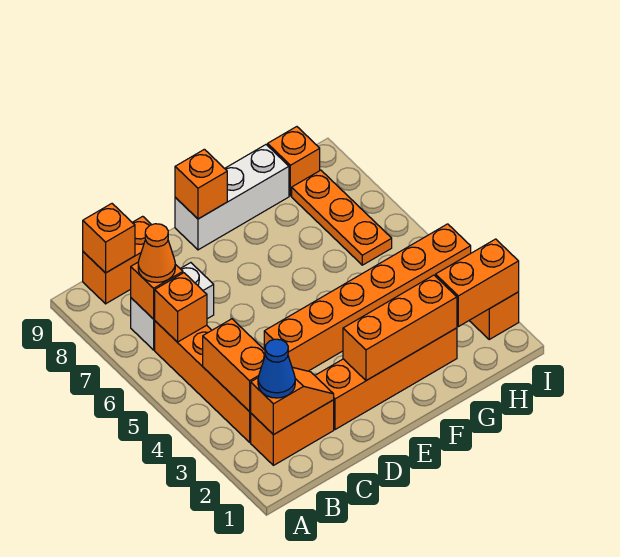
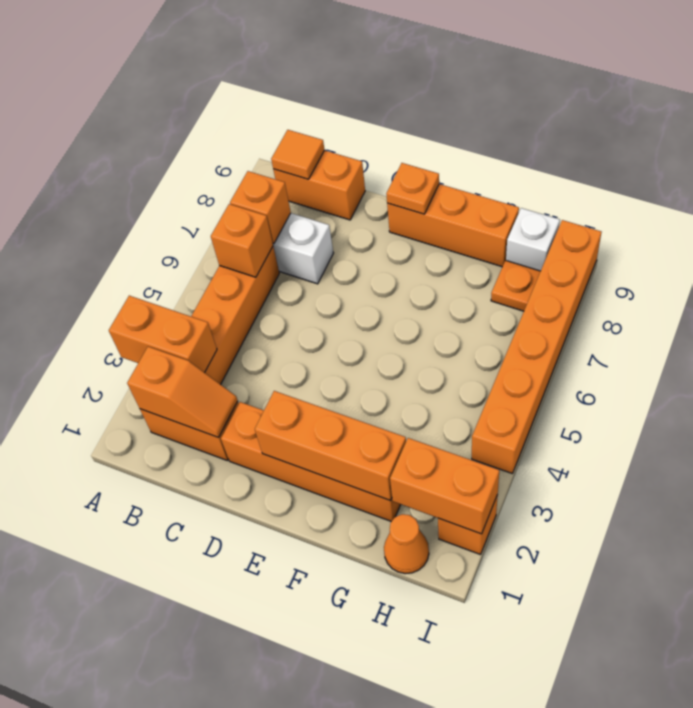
blue cone B2 level 3 -> none
orange brick B3:B4 level 2 -> orange brick A3:B3 level 2
orange cone B7 level 3 -> orange cone H1 level 1
orange brick B9 level 2 -> orange tile B9 level 2
orange brick D4:I4 level 1 -> orange brick I4:I9 level 1
white brick E9:G9 level 1 -> orange brick E9:G9 level 1
orange brick E9 level 2 -> orange plate E9 level 2
orange plate H6:H8 level 1 -> orange plate H8 level 1
orange brick H9 level 1 -> white brick H9 level 1

